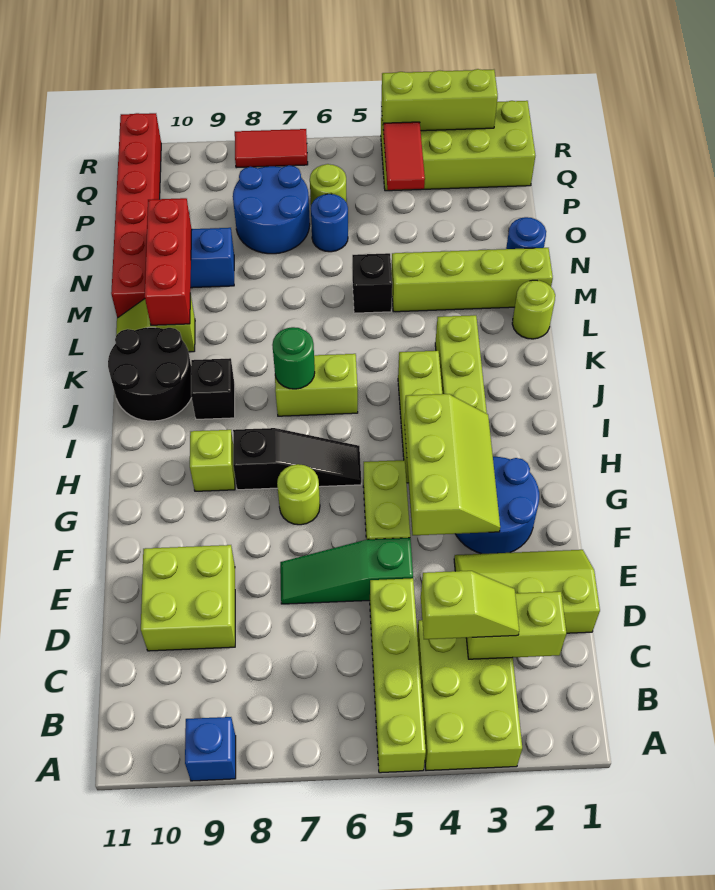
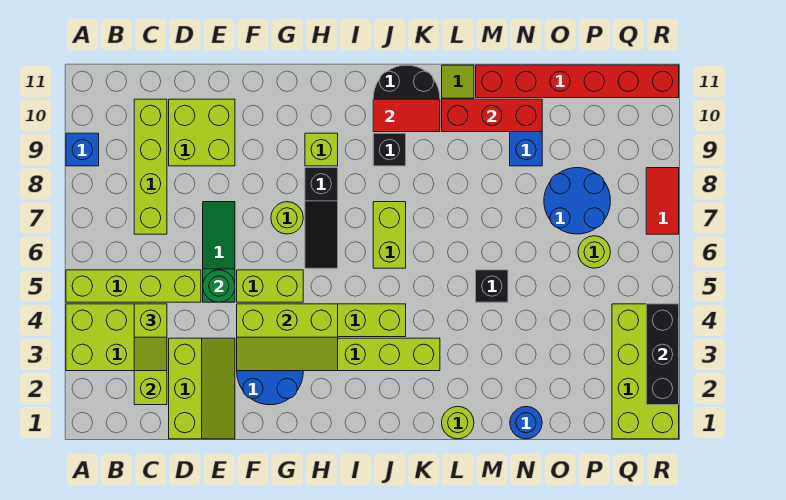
green round brick J7 level 2 -> green round brick E5 level 2
lime brick M1:M4 level 1 -> lime brick C7:C10 level 1
blue round brick O6 level 1 -> none
red tile P4:Q4 level 2 -> red tile J10:K10 level 2
lime brick R2:R4 level 2 -> black brick R2:R4 level 2

